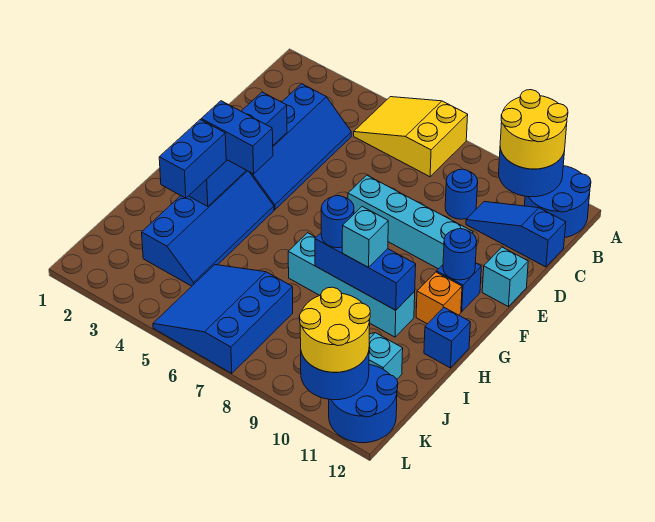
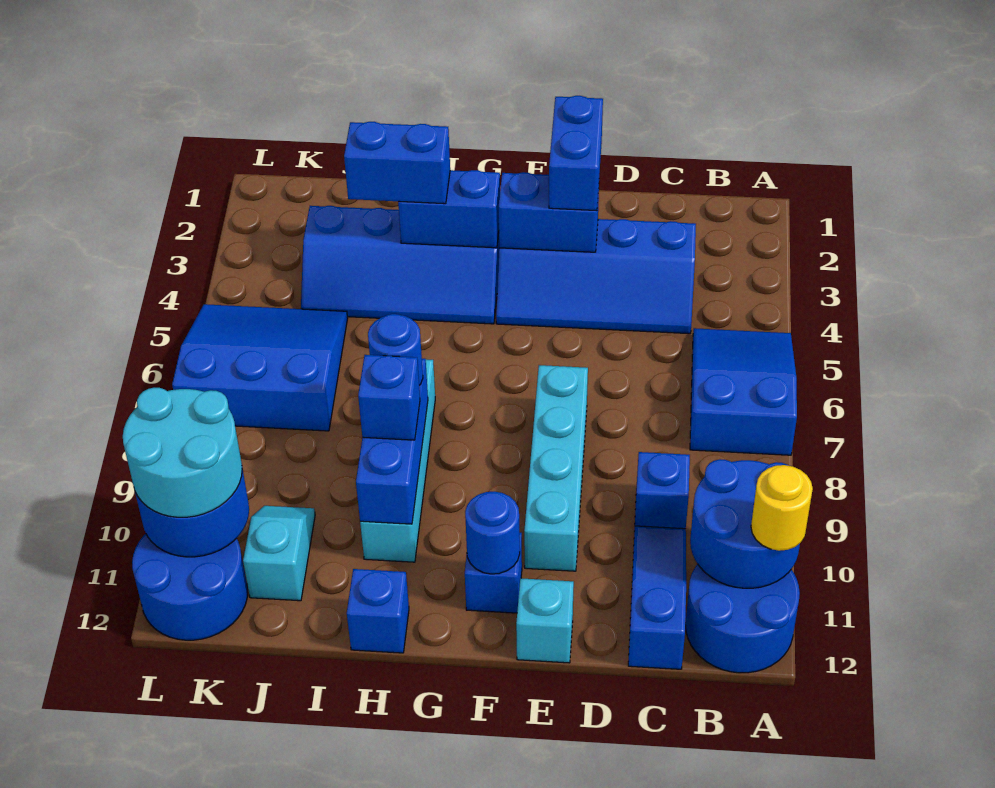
yellow slope A5:B7 level 1 top 7 -> blue slope A5:B7 level 1 top 7
yellow round brick A10:B11 level 3 -> yellow round brick A11 level 3
blue round brick C9 level 1 -> blue brick C9 level 1
blue brick G3:G4 level 3 -> blue brick E2:E3 level 3
orange brick G11 level 1 -> none
cyan brick H9 level 3 -> blue brick H9 level 3
yellow round brick K10:L11 level 3 -> cyan round brick K10:L11 level 3

